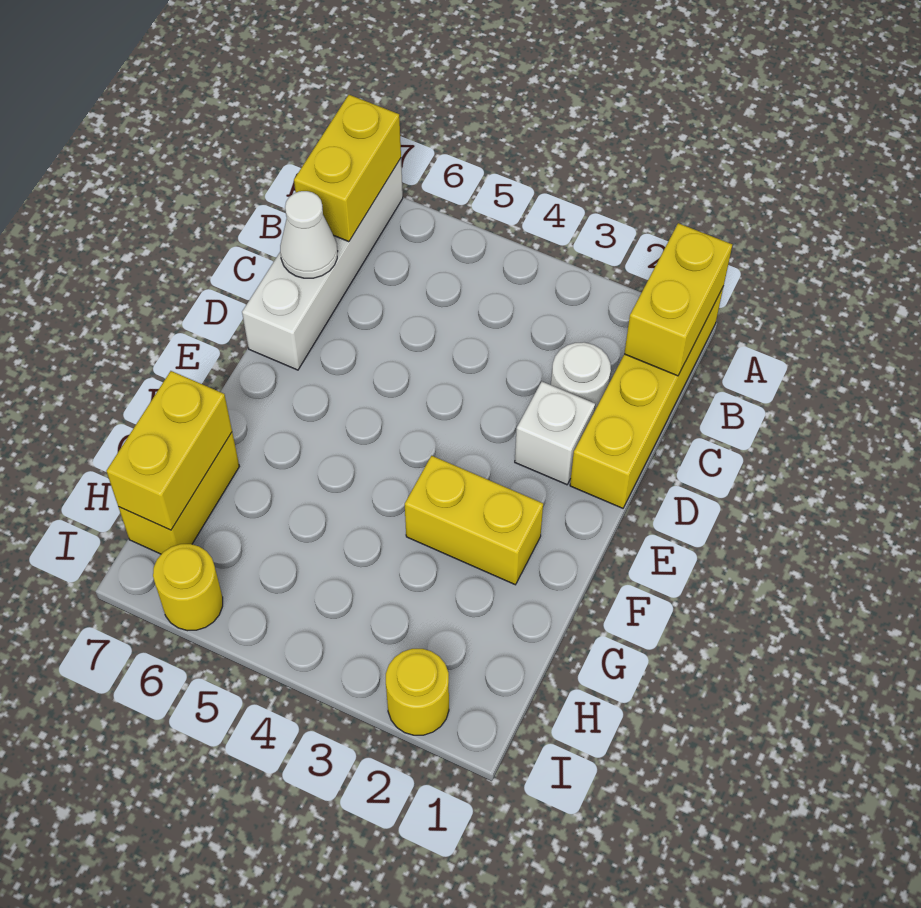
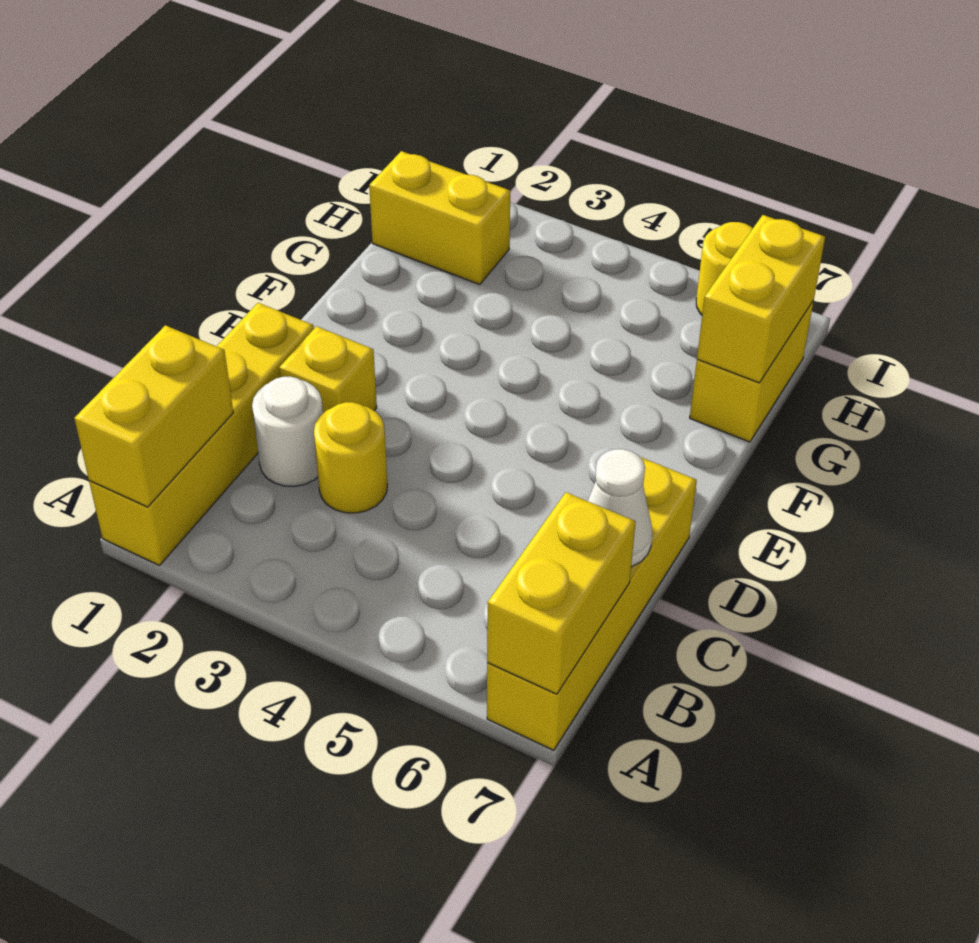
white brick A7:D7 level 1 -> yellow brick A7:D7 level 1
white brick D2 level 1 -> yellow brick D2 level 1
yellow brick F2:F3 level 1 -> yellow brick H1:H2 level 1
yellow round brick I2 level 1 -> yellow round brick C3 level 1

